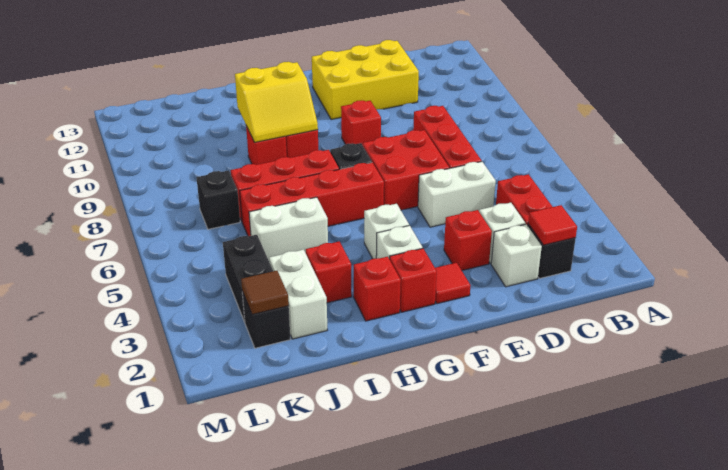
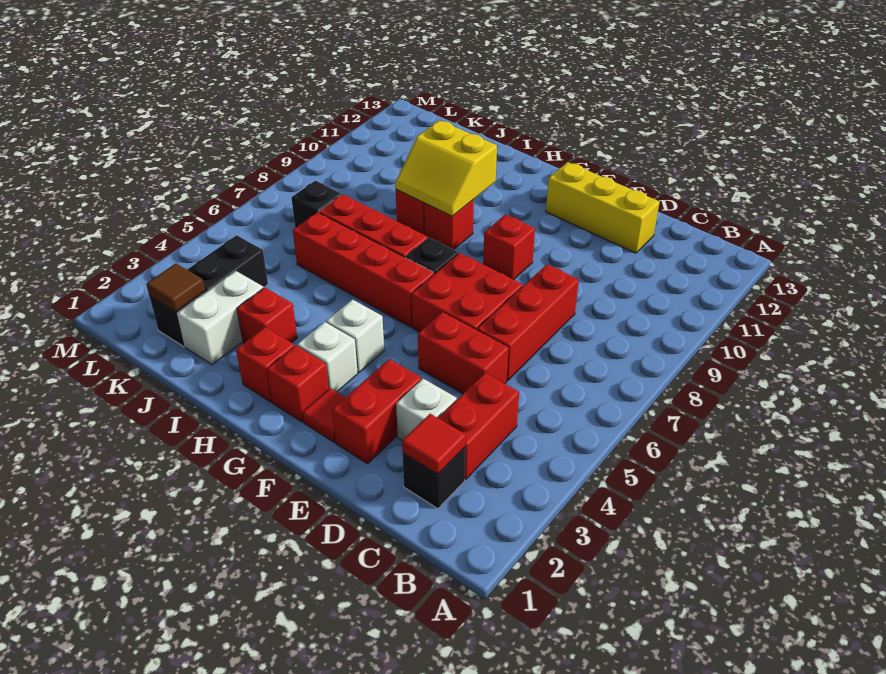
white brick D2 level 1 -> none
white brick D5:E5 level 1 -> red brick D5:E5 level 1
yellow brick D11:F12 level 1 -> yellow brick D12:F12 level 1
red brick E3 level 1 -> red brick E2:E3 level 1
white brick I5:J5 level 1 -> none

